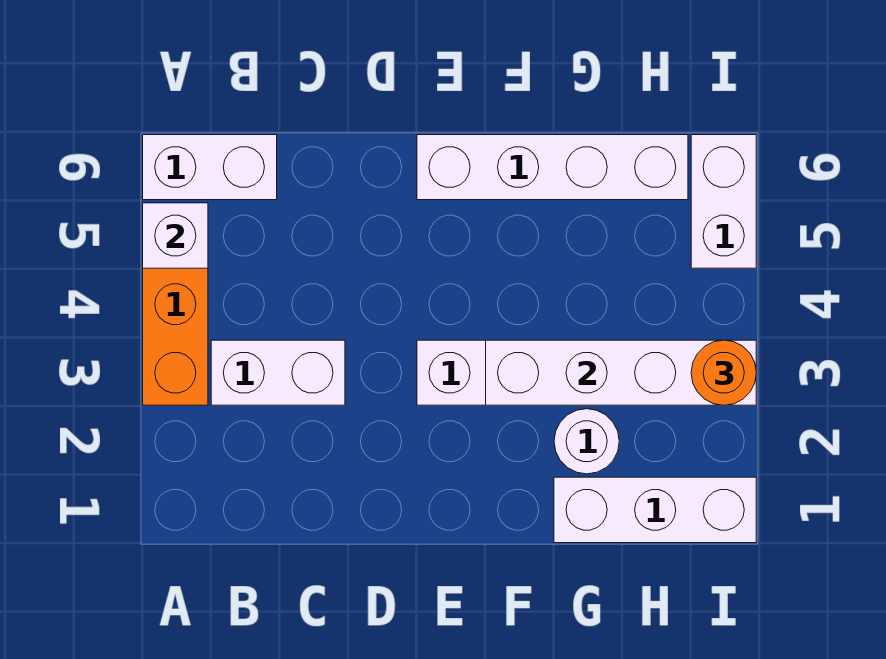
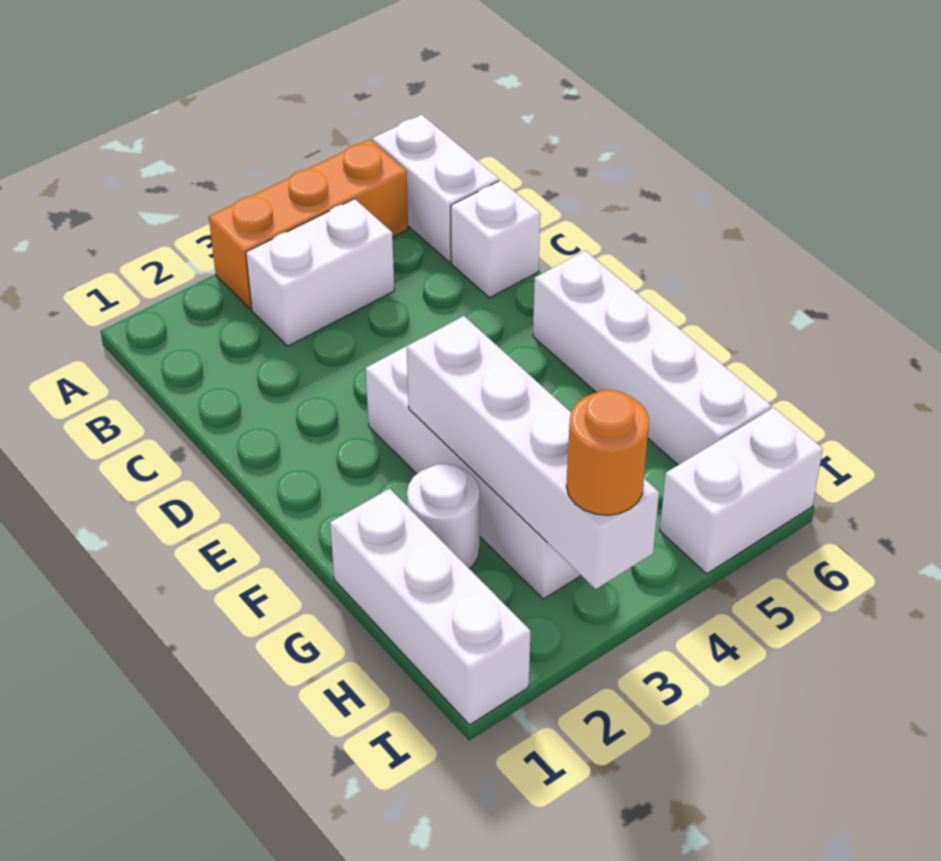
white brick A5 level 2 -> white brick C6 level 1
white brick B3:C3 level 1 -> white brick B3:B4 level 1

